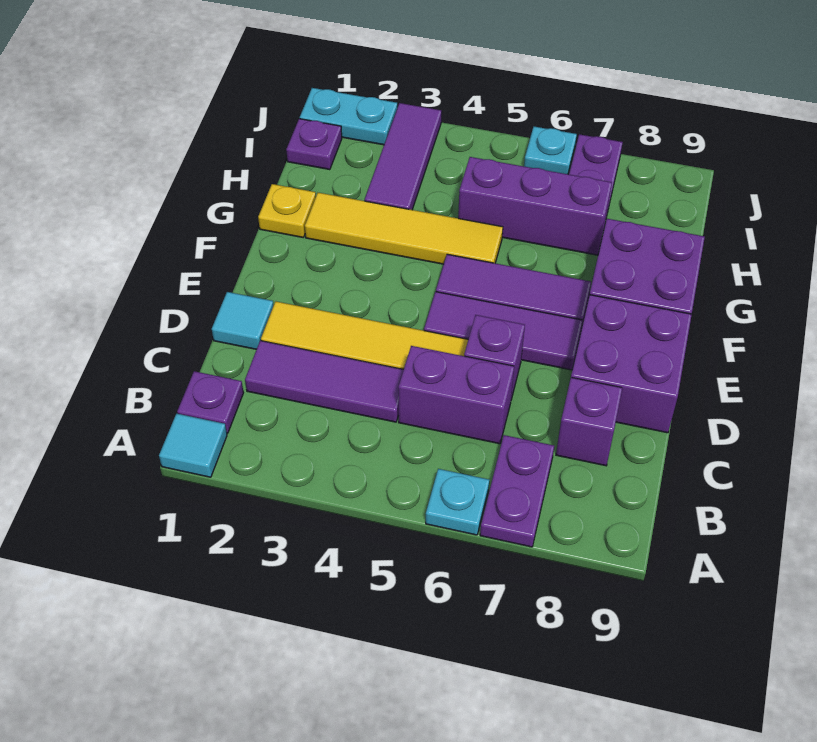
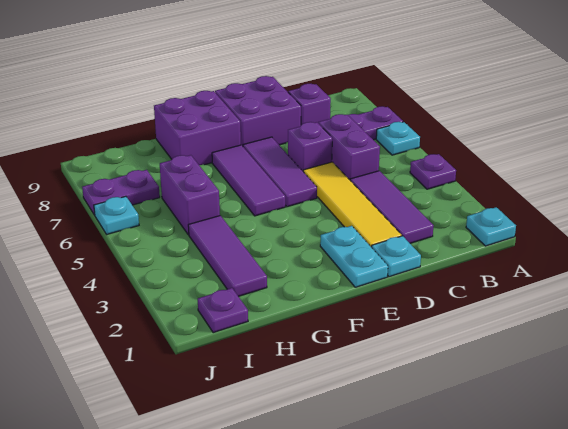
cyan tile A1 level 1 -> cyan plate A1 level 1
purple plate B1 level 1 -> purple plate A4 level 1
cyan tile D1 level 1 -> cyan plate D1 level 1
yellow plate G1 level 1 -> none
yellow tile G2:G5 level 1 -> none
purple tile H3:J3 level 1 -> purple tile H2:H4 level 1
purple brick H5:H7 level 1 -> purple brick H5:H6 level 1
cyan plate J1:J2 level 1 -> cyan plate E1:E2 level 1

